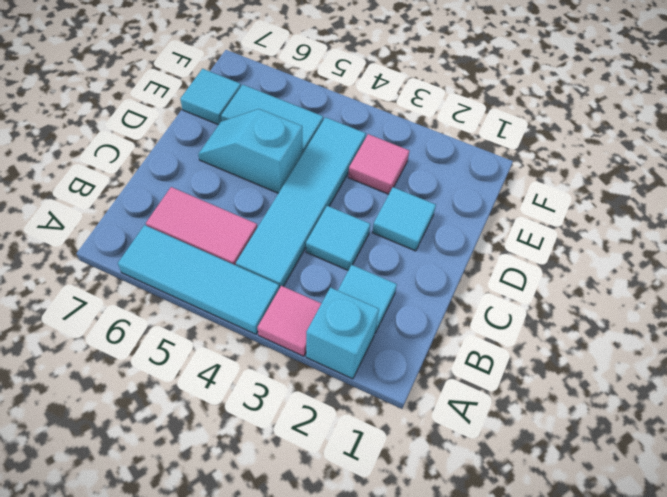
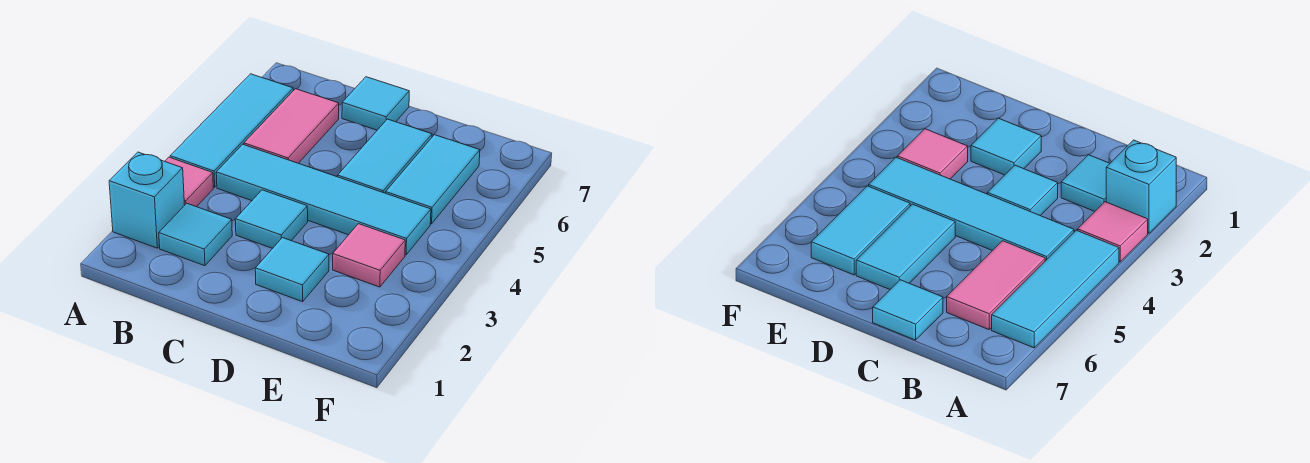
cyan slope D5:D6 level 1 top 5 -> cyan tile D5:D6 level 1
cyan tile E7 level 1 -> cyan tile C7 level 1

